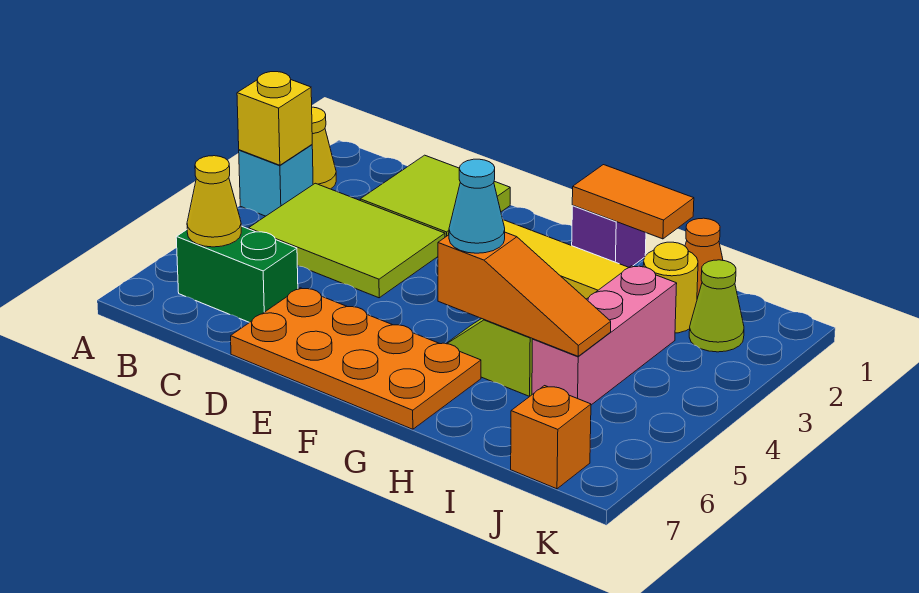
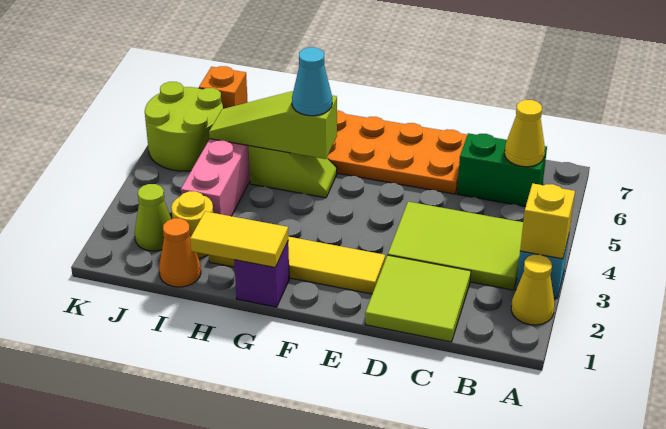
orange tile G1:H1 level 2 -> yellow tile G1:H1 level 2
orange slope G5:I5 level 2 top G -> lime slope G5:I5 level 2 top G
none -> lime round brick J5:K6 level 1

